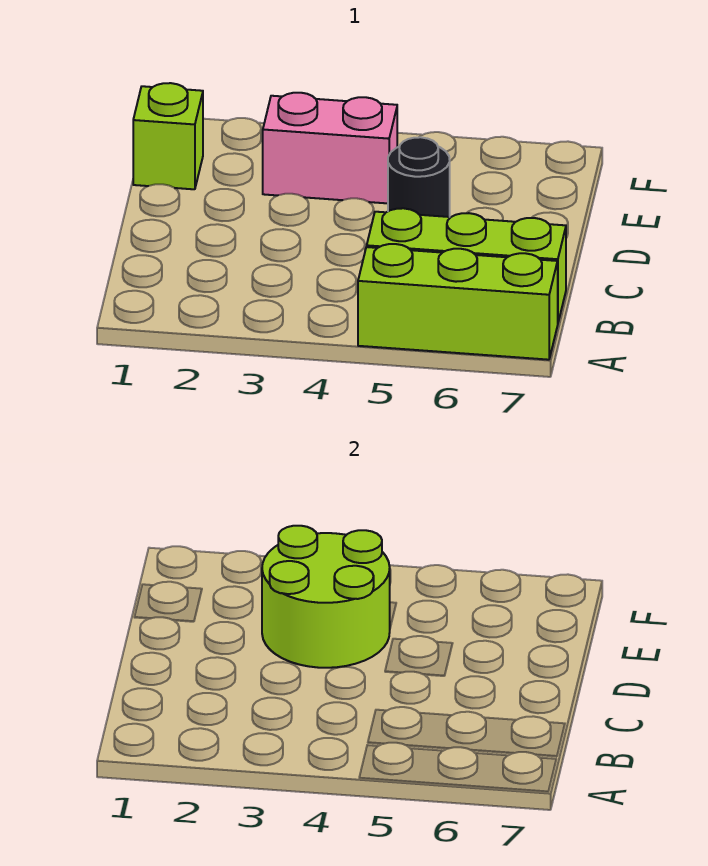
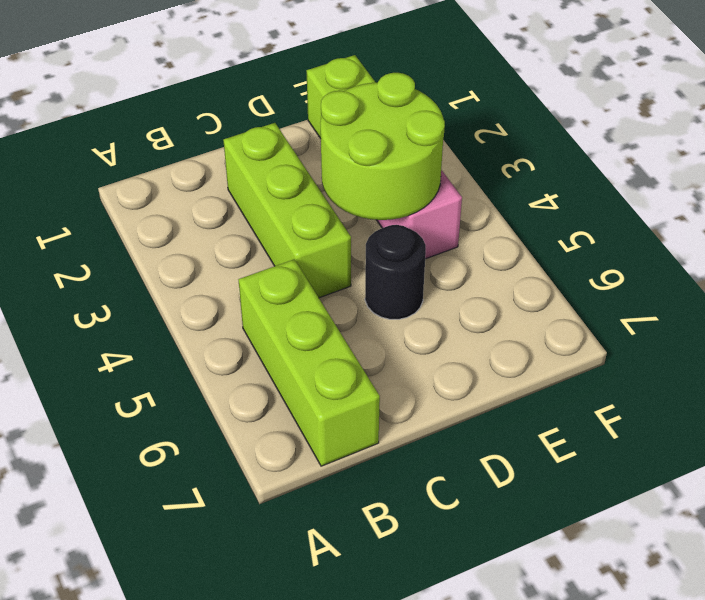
lime brick A5:A7 level 1 -> lime brick C2:C4 level 1

